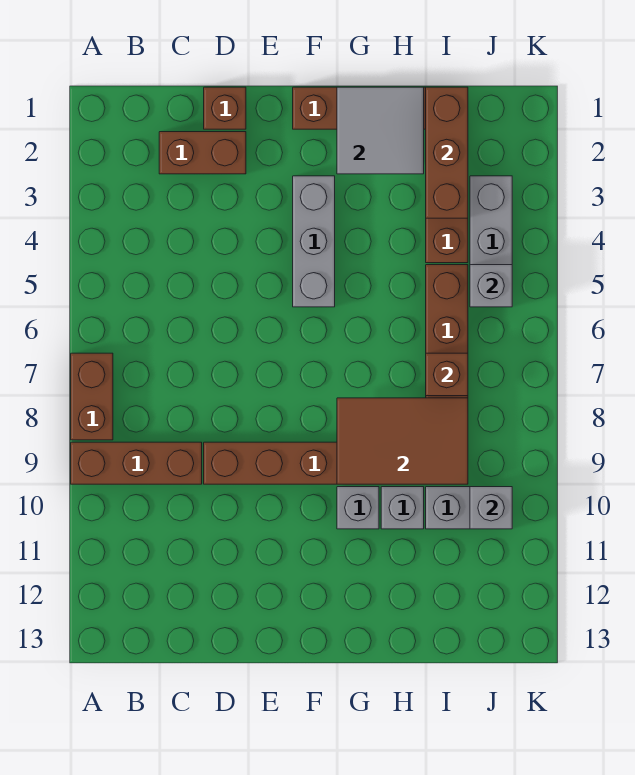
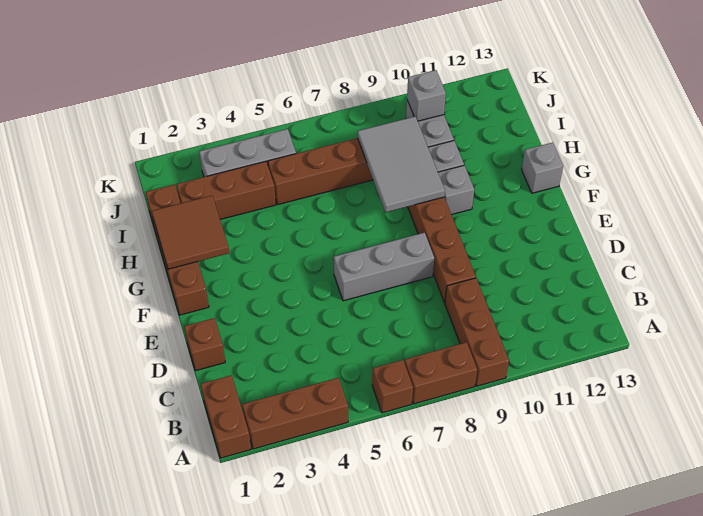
brown brick C2:D2 level 1 -> brown brick A1:B1 level 1
grey brick F3:F5 level 1 -> grey brick E6:E8 level 1
grey tile G1:H2 level 2 -> brown tile G1:H2 level 2
brown tile G8:I9 level 2 -> grey tile G8:I9 level 2
brown brick I1:I3 level 2 -> brown brick A2:A4 level 1
brown brick I7 level 2 -> brown brick A6 level 1
grey brick J5 level 2 -> grey brick G13 level 1

